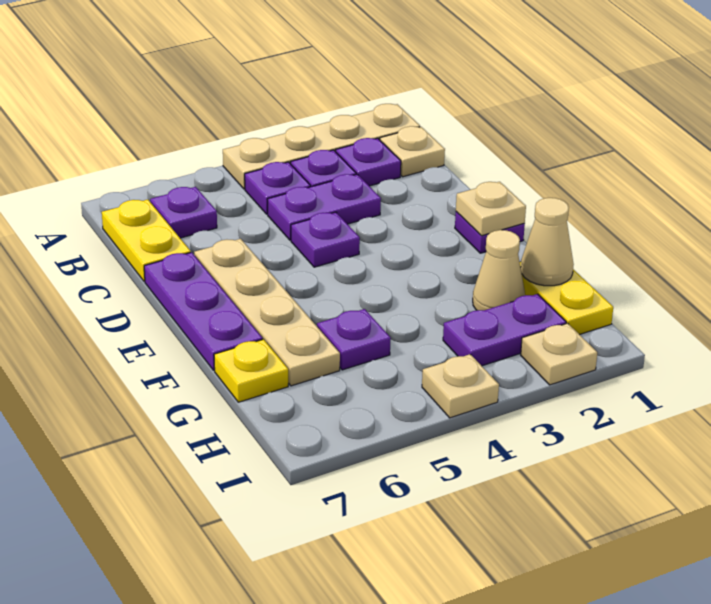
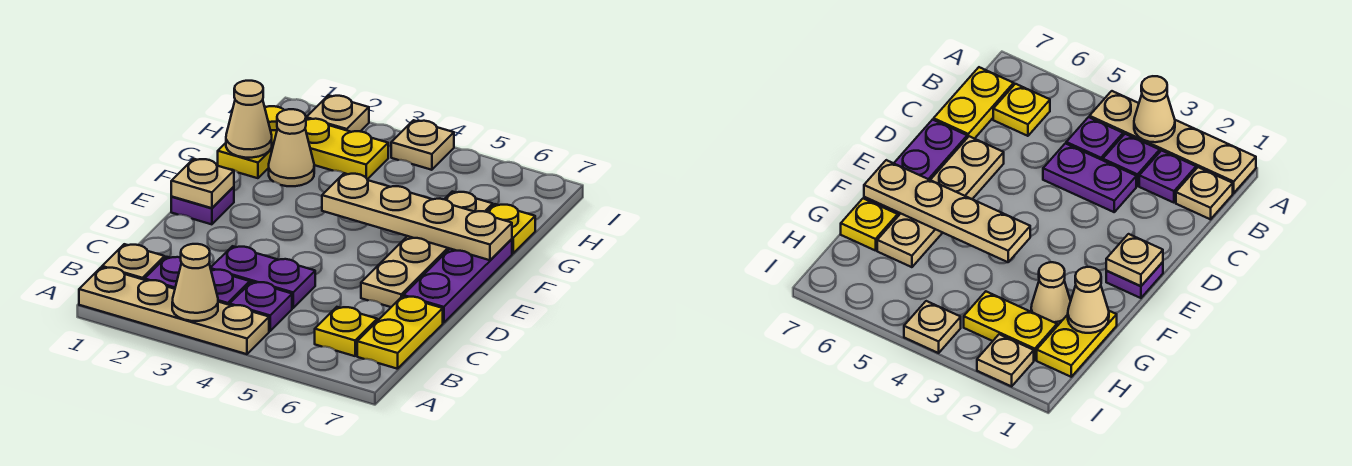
none -> tan cone A3 level 2
purple plate B6 level 1 -> yellow plate B6 level 1
purple plate D4 level 1 -> none
none -> tan plate F4:F7 level 2
purple plate G5 level 1 -> none
purple plate H2:H3 level 1 -> yellow plate H2:H3 level 1

